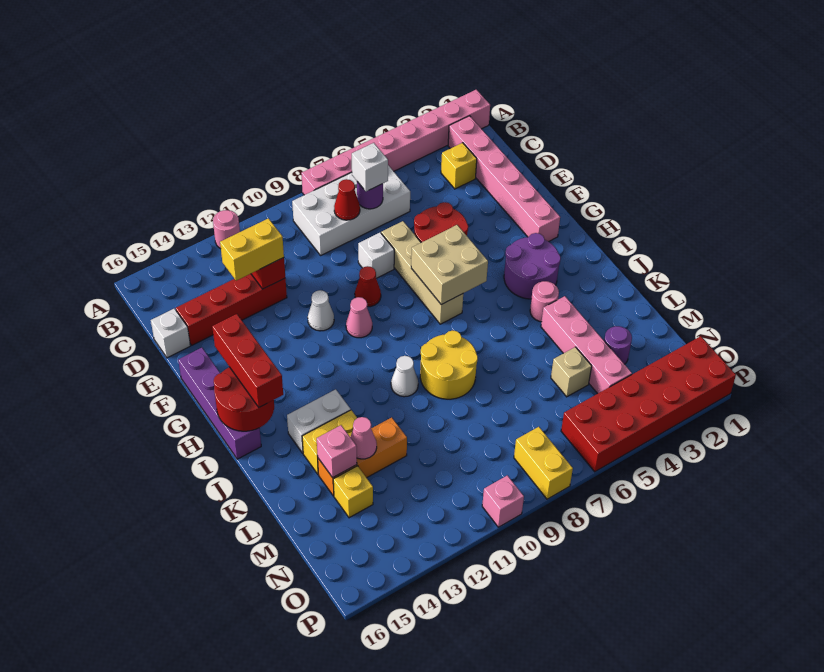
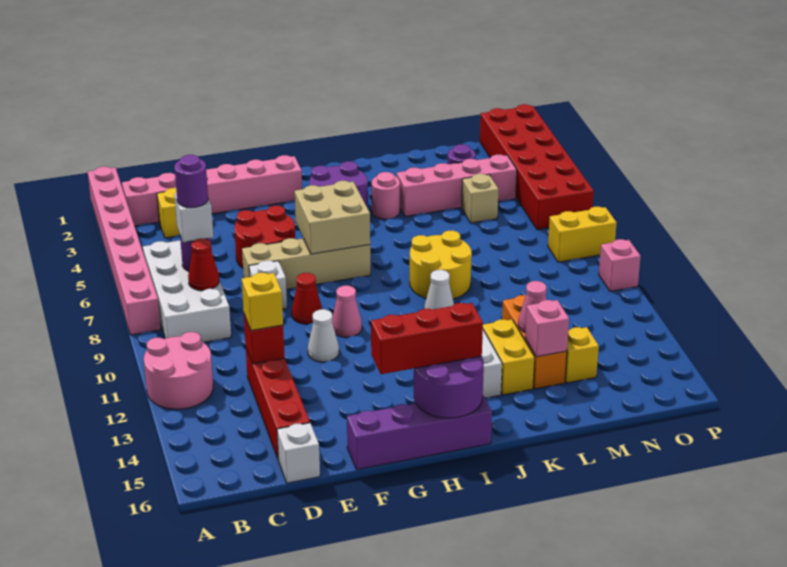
pink round brick A12 level 1 -> pink round brick A11:B12 level 1
none -> purple round brick C7 level 4
yellow brick D12:D13 level 3 -> yellow brick D12 level 3
red round brick H15:I16 level 2 -> purple round brick H15:I16 level 2

